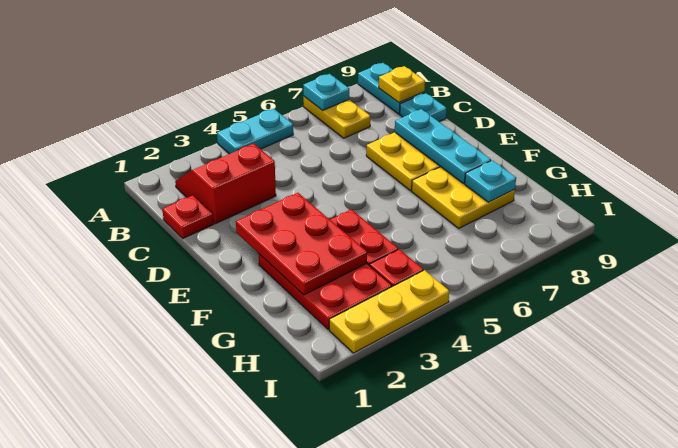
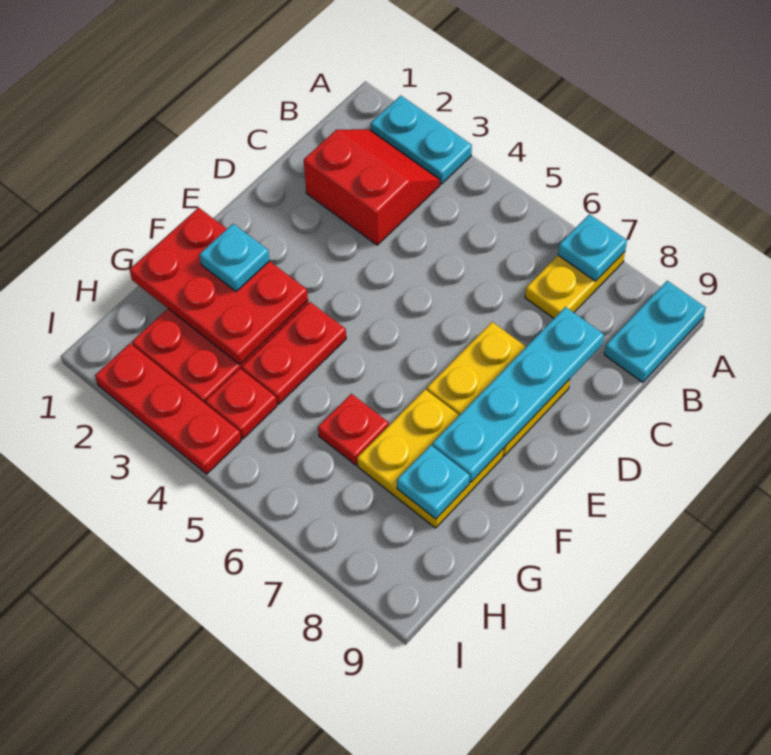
cyan plate A4:A5 level 1 -> cyan plate A2:A3 level 1
yellow plate B9 level 2 -> none
red plate C1 level 1 -> red plate G6 level 1
cyan plate C9 level 1 -> cyan plate F2 level 3
cyan plate D8:F8 level 2 -> cyan plate C8:F8 level 2
red plate E2:G3 level 2 -> red plate F1:G3 level 2
yellow plate I2:I4 level 1 -> red plate I2:I4 level 1

